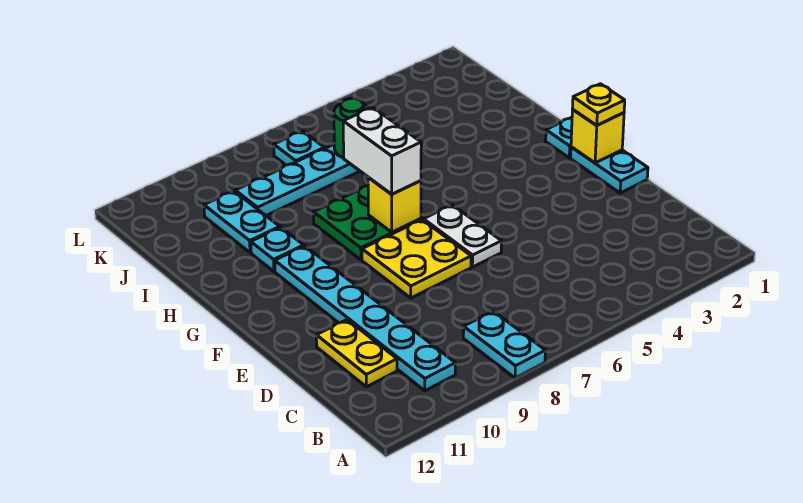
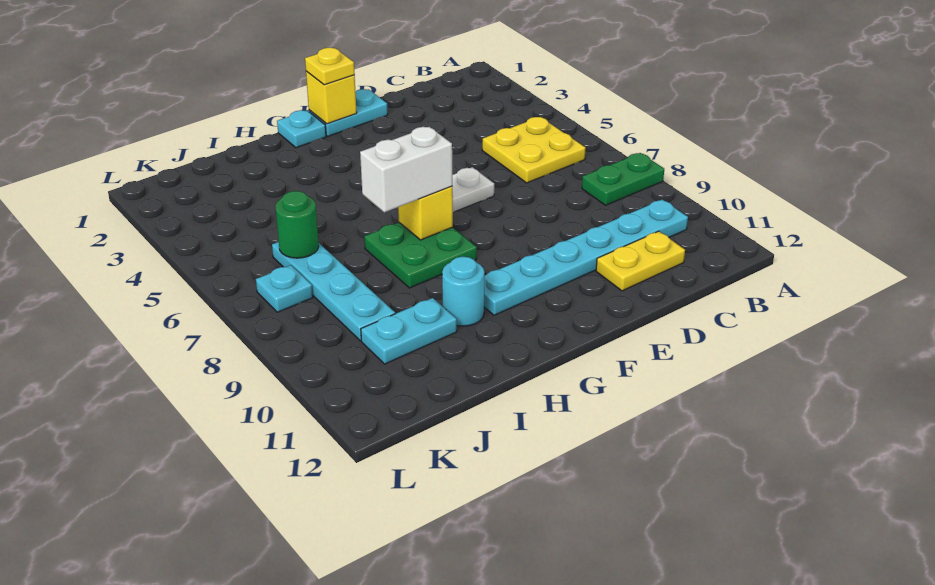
cyan plate A8:B8 level 1 -> green plate A8:B8 level 1
yellow plate E7:F8 level 1 -> yellow plate B5:C6 level 1
cyan plate H10 level 1 -> cyan round brick H10 level 1

